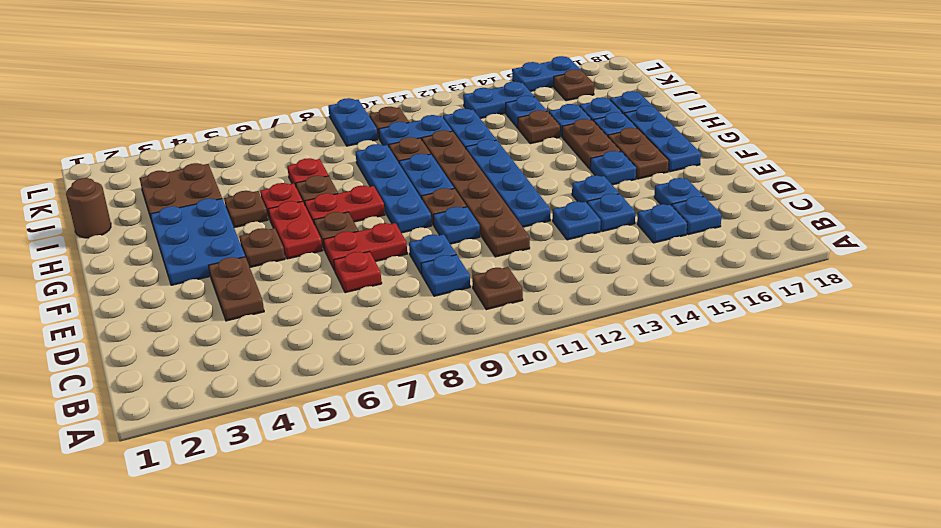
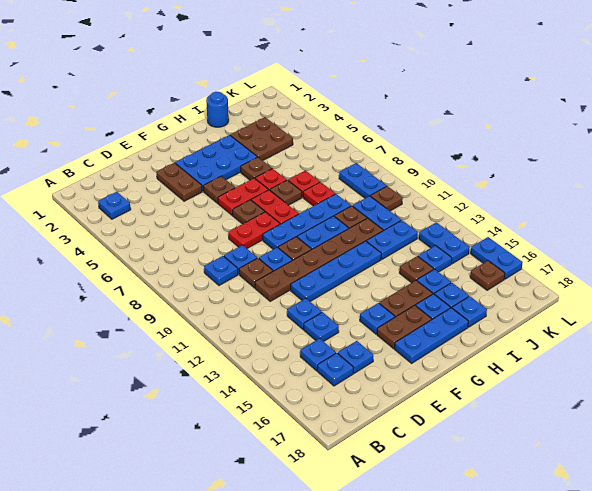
brown plate B10 level 1 -> brown plate D10 level 1
brown plate D4:E4 level 1 -> brown plate E3:E4 level 1
red plate D7 level 1 -> red plate I8 level 1
red plate E7:E8 level 1 -> red plate E8:F8 level 1
blue plate E14 level 1 -> blue plate B3 level 1
brown round brick I1 level 1 -> blue round brick I1 level 1
blue plate K9:L9 level 1 -> blue plate K8:K9 level 1

